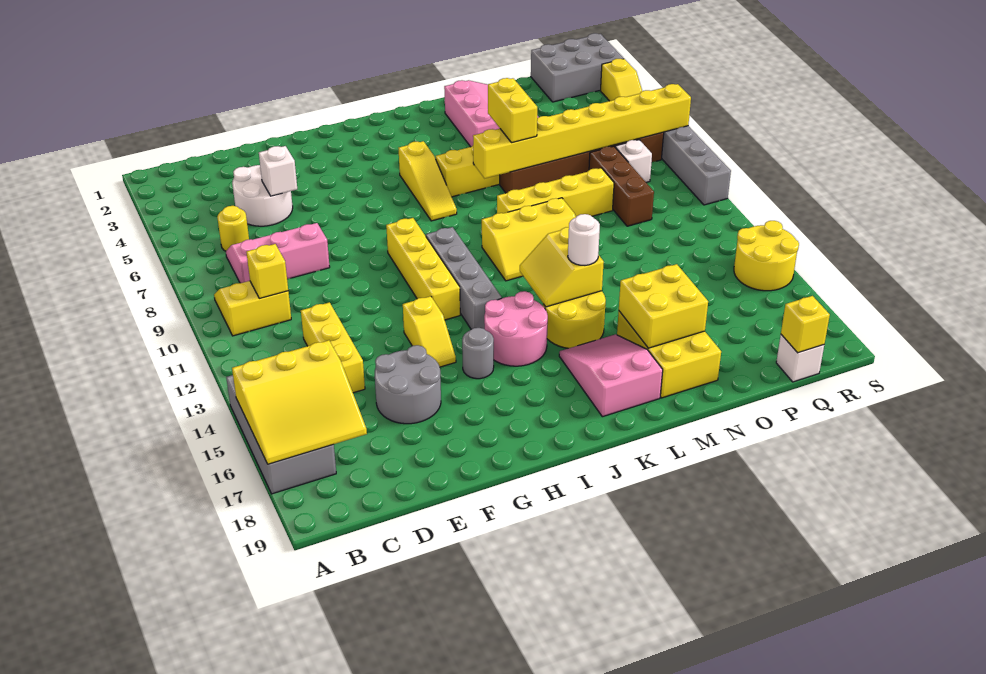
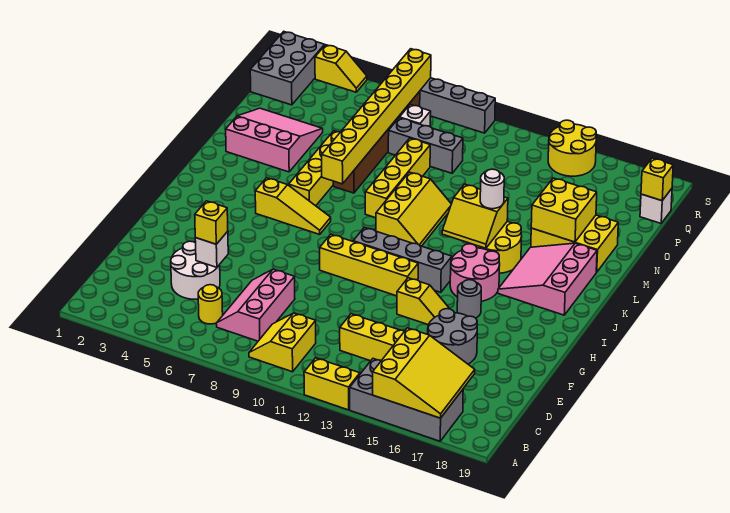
yellow brick C10 level 2 -> yellow brick E5 level 3
pink slope K16:L18 level 1 top 18 -> pink slope J16:L18 level 1 top 18
yellow brick M6:M7 level 3 -> yellow brick A12:A13 level 1
brown brick P8:P10 level 1 -> grey brick P8:P10 level 1

